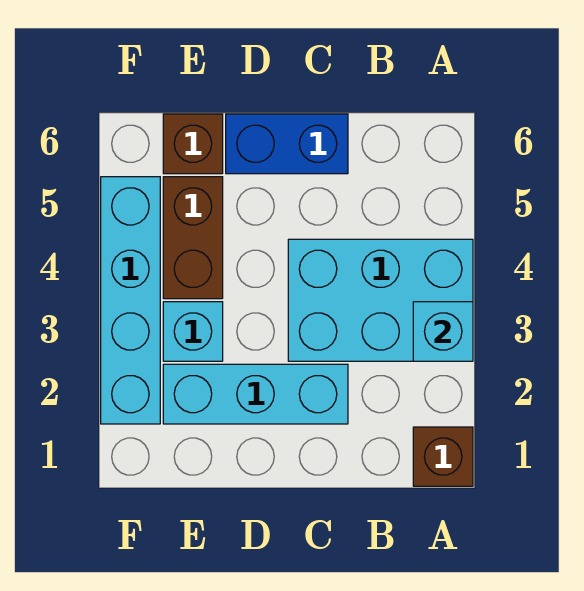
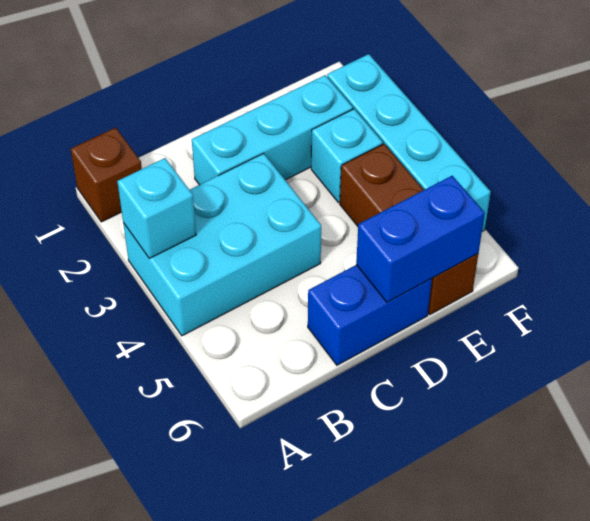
none -> blue brick D6:E6 level 2

